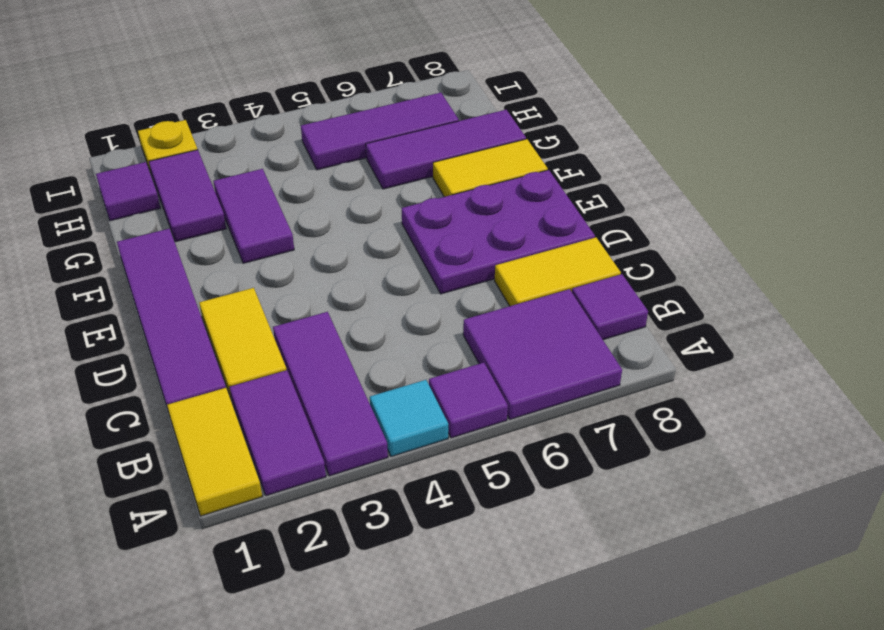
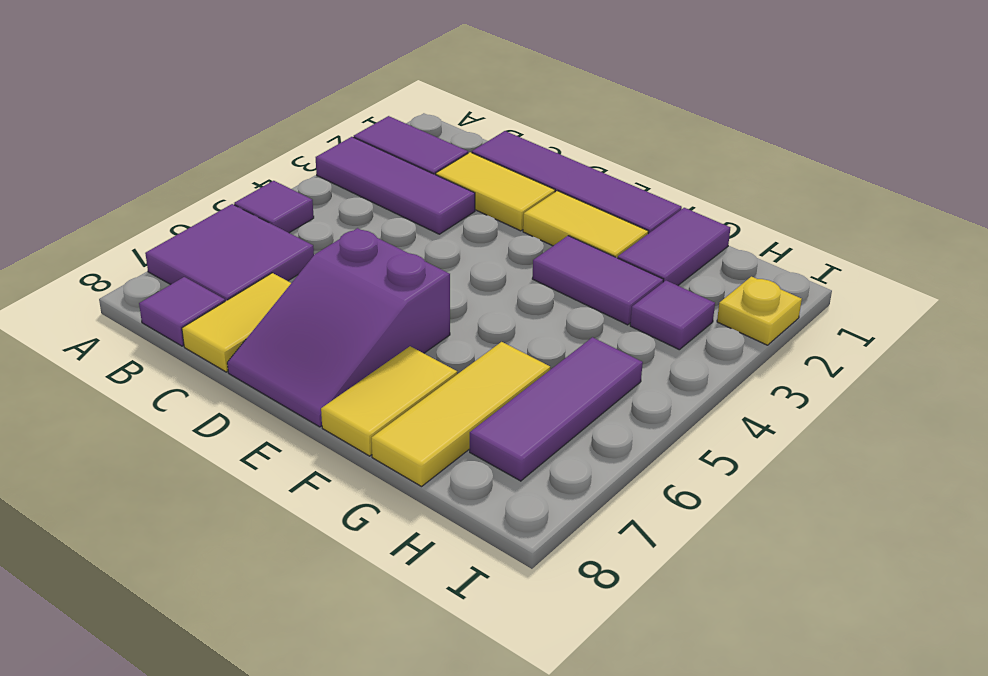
yellow tile A1:B1 level 1 -> yellow tile E2:F2 level 1
cyan tile A4 level 1 -> none
purple plate D6:E8 level 1 -> purple slope D6:E8 level 1 top 6
purple tile G2:H2 level 1 -> purple tile G1:G2 level 1
purple tile G6:G8 level 1 -> yellow tile G6:G8 level 1
purple tile H1 level 1 -> purple tile H3 level 1

